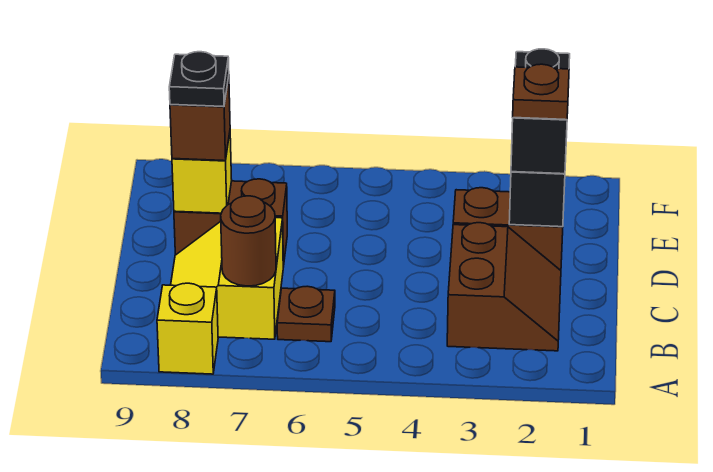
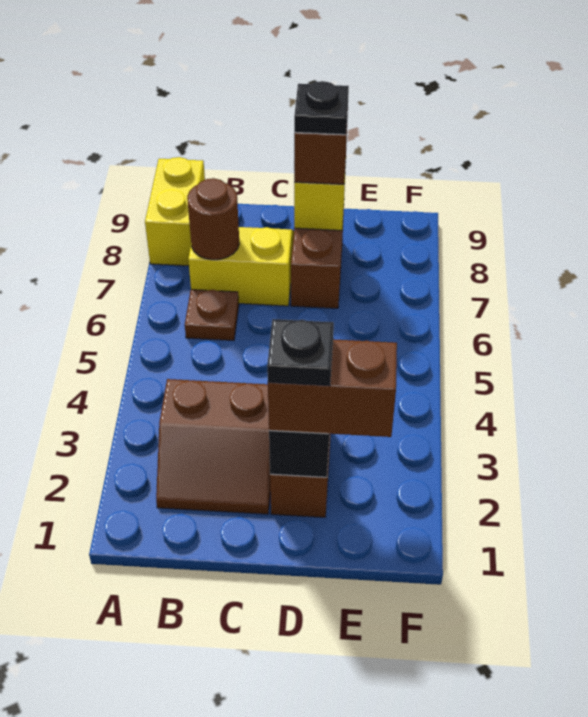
yellow brick A8 level 1 -> yellow brick A8:A9 level 1
black brick D2:E2 level 3 -> brown brick D2:E2 level 3
brown plate D2 level 4 -> black plate D2 level 4

